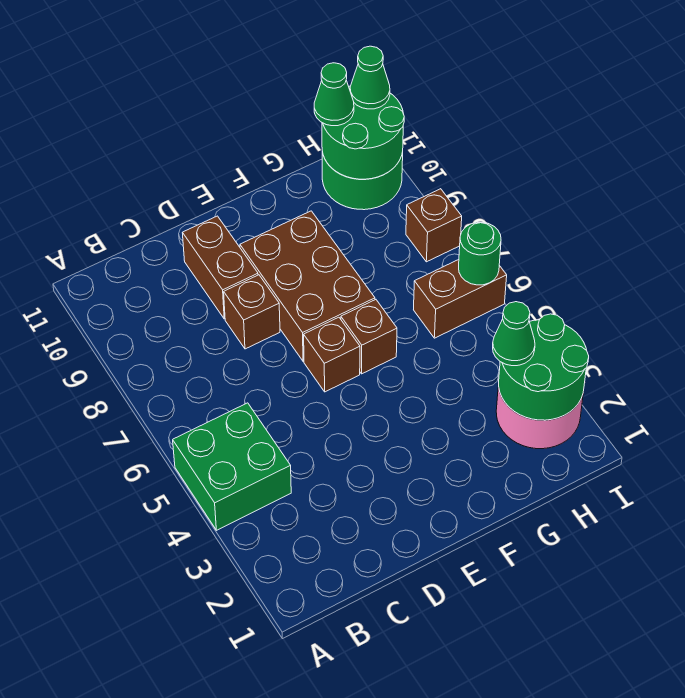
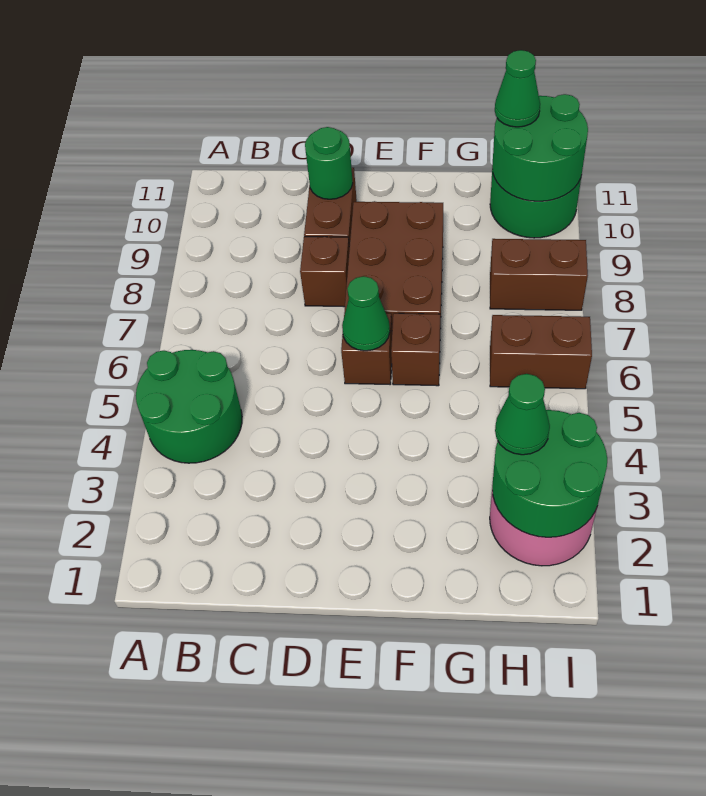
green brick A4:B5 level 1 -> green round brick A4:B5 level 1
green round brick I6 level 2 -> green round brick D10 level 2
brown brick I8 level 1 -> brown brick H8:I8 level 1
green cone I11 level 3 -> green cone E6 level 2

